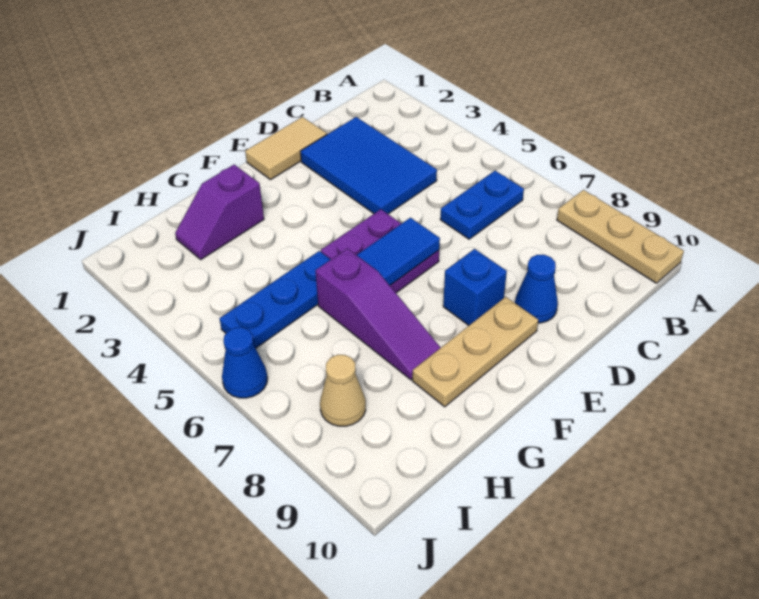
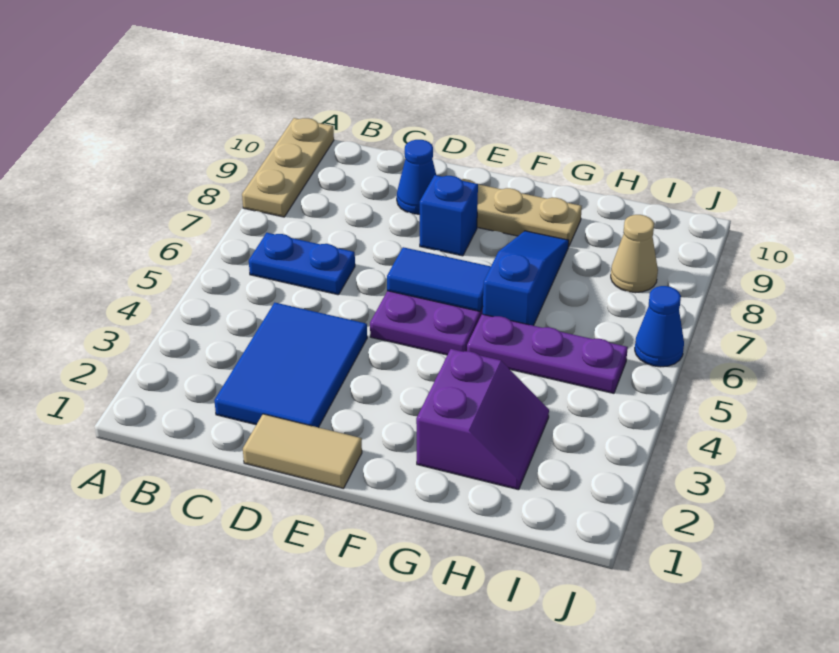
purple slope G2:H2 level 1 top G -> purple slope G2:H3 level 1 top G
blue plate G5:I5 level 1 -> purple plate G5:I5 level 1
purple slope G6:G8 level 1 top 6 -> blue slope G6:G8 level 1 top 6

